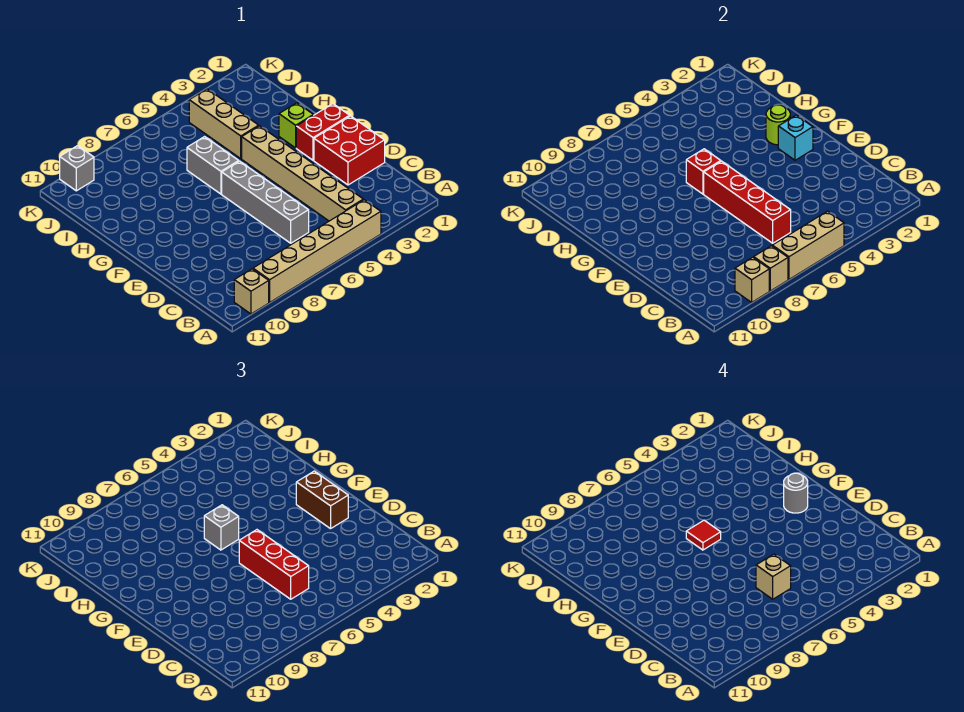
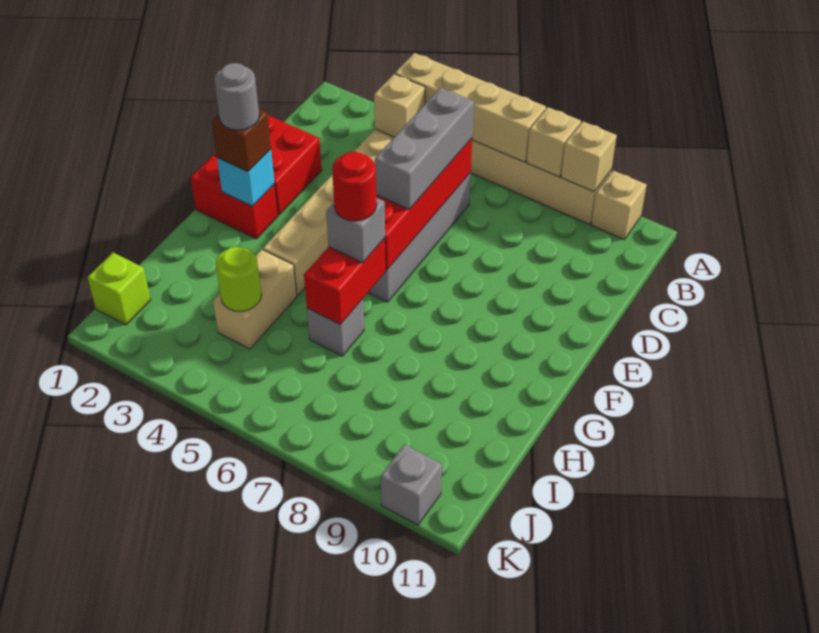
tan brick A5:A7 level 2 -> tan brick A4:A7 level 2
red brick C6:E6 level 3 -> grey brick C6:E6 level 3
tan brick C6 level 4 -> tan brick B4 level 2
brown brick E2:F2 level 3 -> brown brick F2 level 3
lime brick G2 level 1 -> lime brick J1 level 1
lime round brick G2 level 2 -> lime round brick I4 level 2
grey brick G6:H6 level 1 -> grey brick H6 level 1
red brick G6 level 2 -> red brick G6:H6 level 2
red tile G6 level 4 -> red round brick G6 level 4
tan brick H4:J4 level 1 -> tan brick H4:I4 level 1

